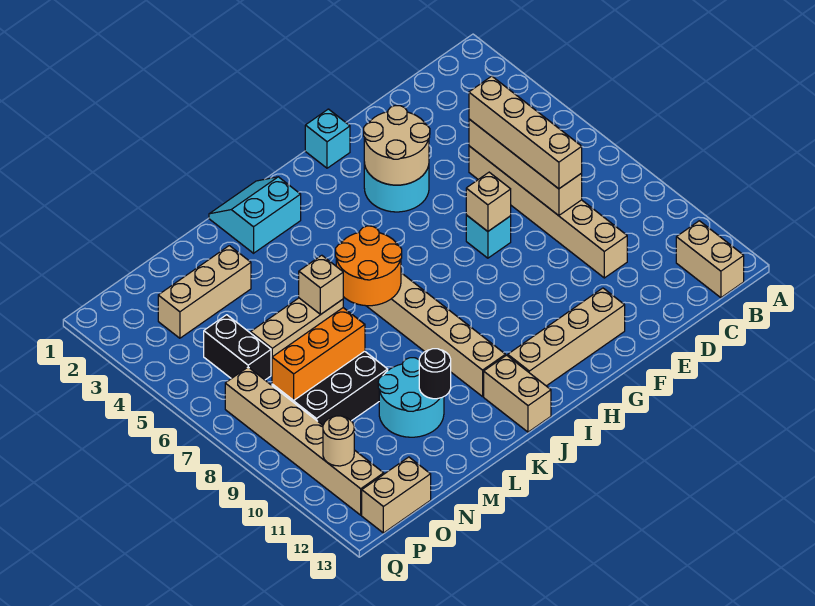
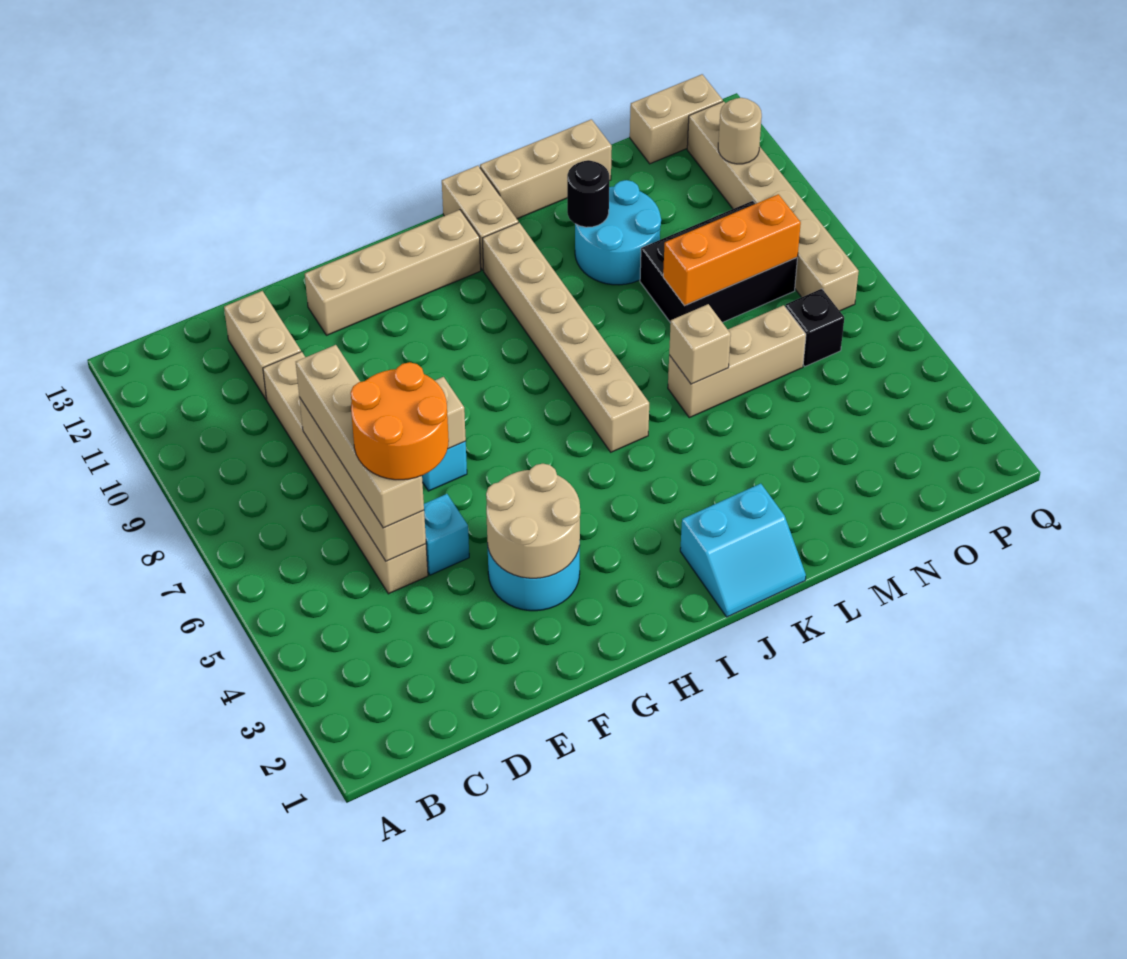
tan brick B12:B13 level 1 -> tan brick D11:D12 level 1
cyan brick G1 level 1 -> cyan brick E5 level 1
orange round brick J6:K7 level 2 -> orange round brick D5:E6 level 4
tan brick M3:O3 level 1 -> tan brick K13:M13 level 1
black brick O5:O6 level 1 -> black brick O6 level 1

